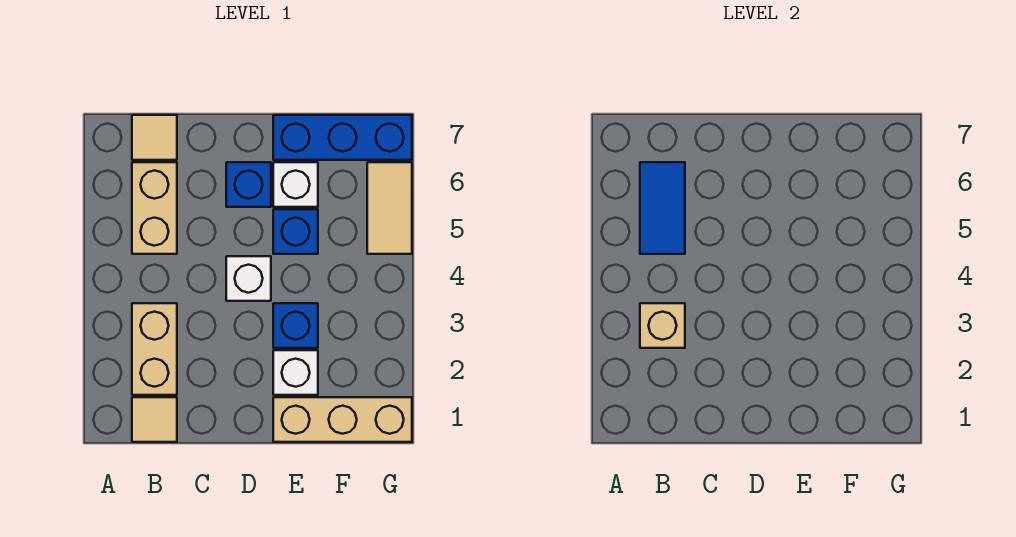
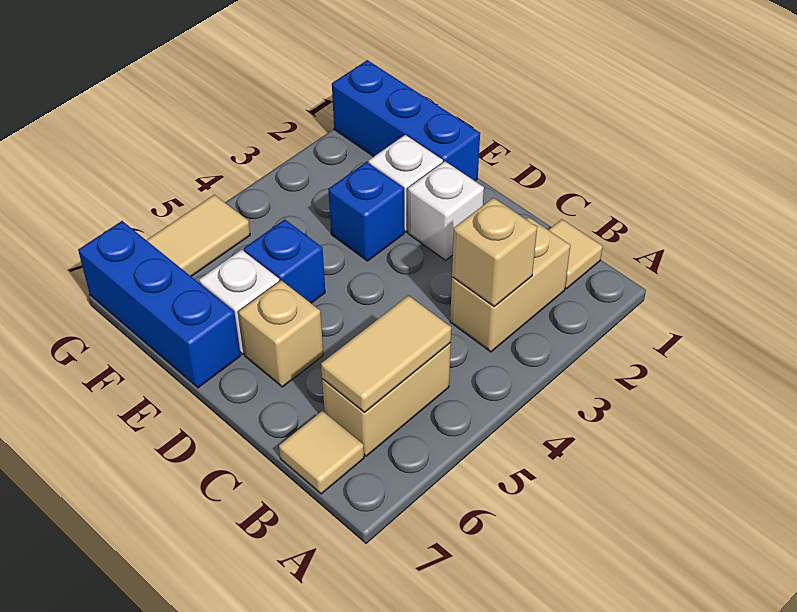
blue tile B5:B6 level 2 -> tan tile B5:B6 level 2
white brick D4 level 1 -> white brick D2 level 1
blue brick D6 level 1 -> tan brick D6 level 1
tan brick E1:G1 level 1 -> blue brick E1:G1 level 1

